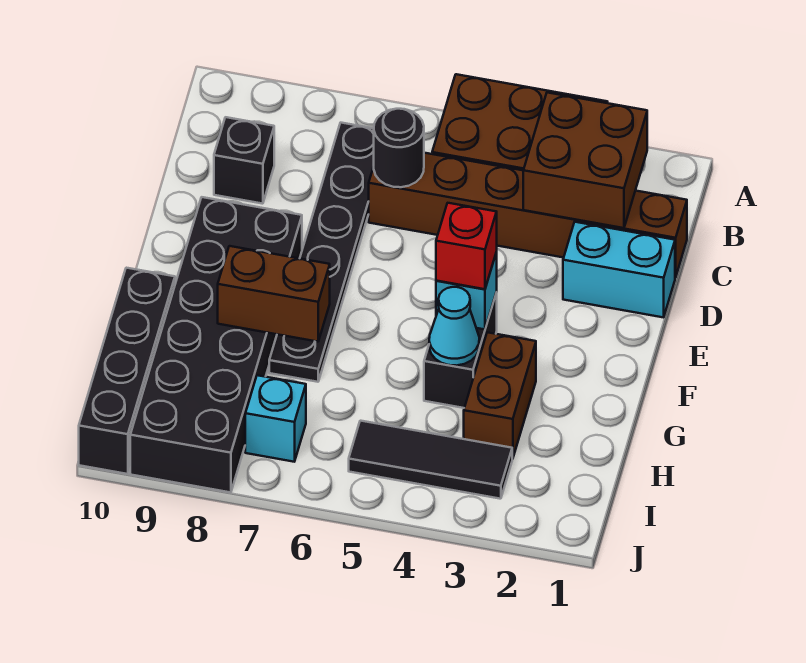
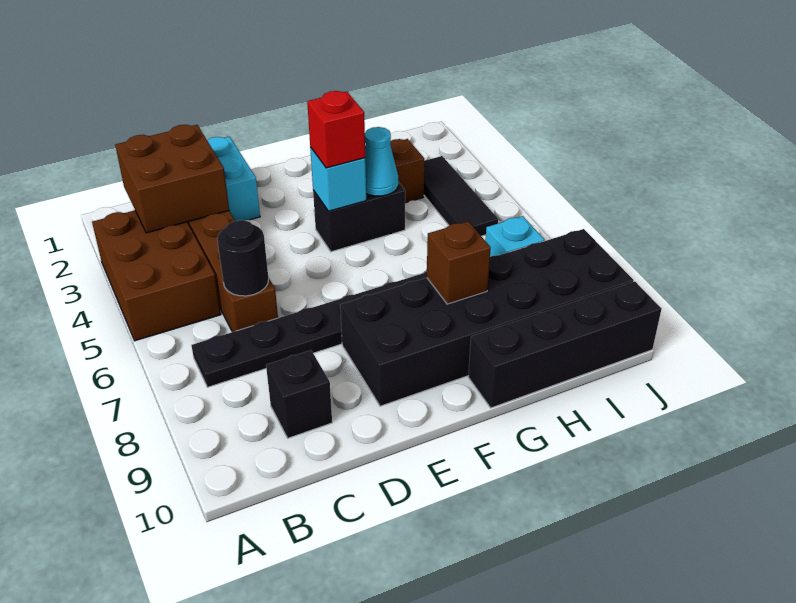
brown brick G7:G8 level 2 -> brown brick G8 level 2

